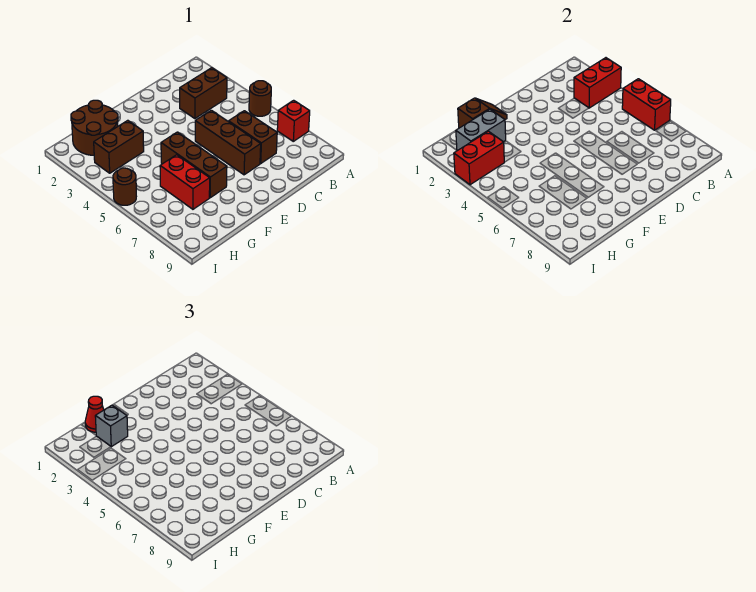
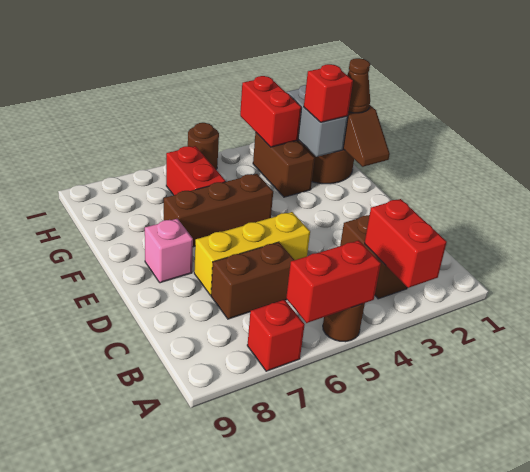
brown brick D5:D7 level 1 -> yellow brick D5:D7 level 1
none -> pink brick E8 level 1
red cone G1 level 3 -> brown cone G1 level 3
grey brick G2 level 3 -> red brick G2 level 3
red brick G6:G7 level 1 -> red brick G6:H6 level 1

